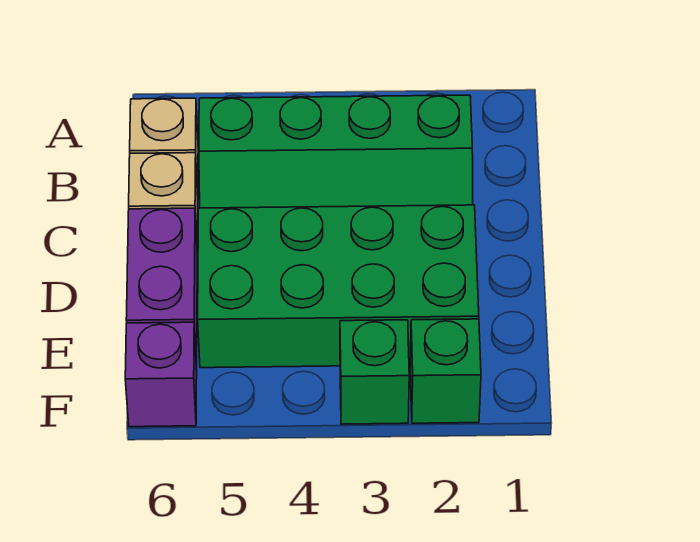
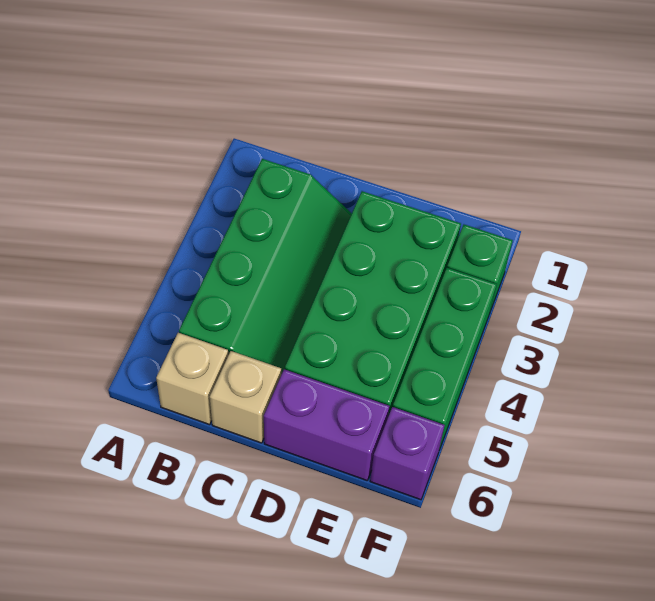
green brick F3 level 1 -> green brick F3:F5 level 1

